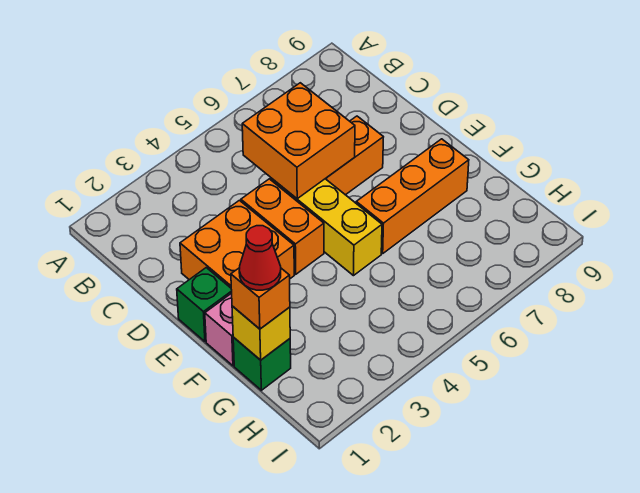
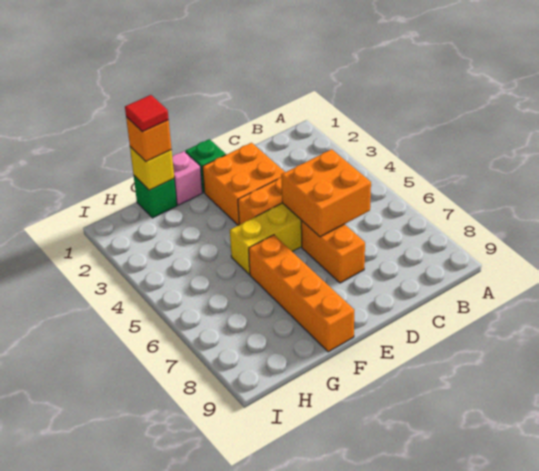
orange brick F6:F8 level 1 -> orange brick F6:F9 level 1
red cone G1 level 4 -> red tile G1 level 4

